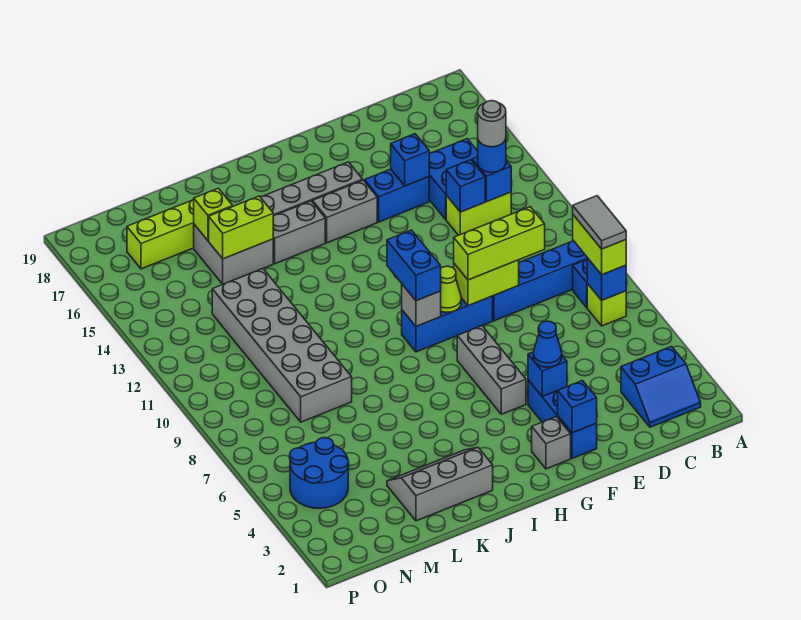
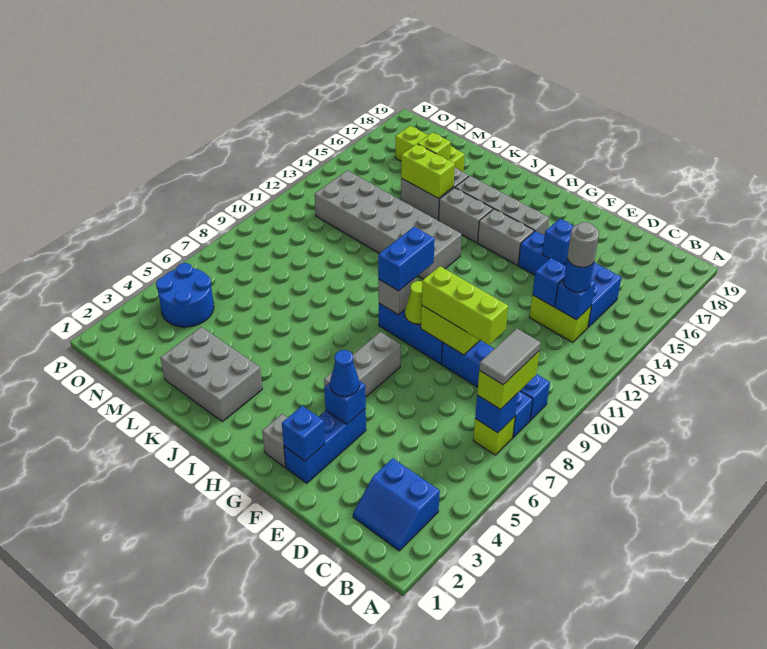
grey slope J2:L3 level 1 top 2 -> grey brick J2:L3 level 1
grey brick L8:M13 level 1 -> grey brick I12:N13 level 1

